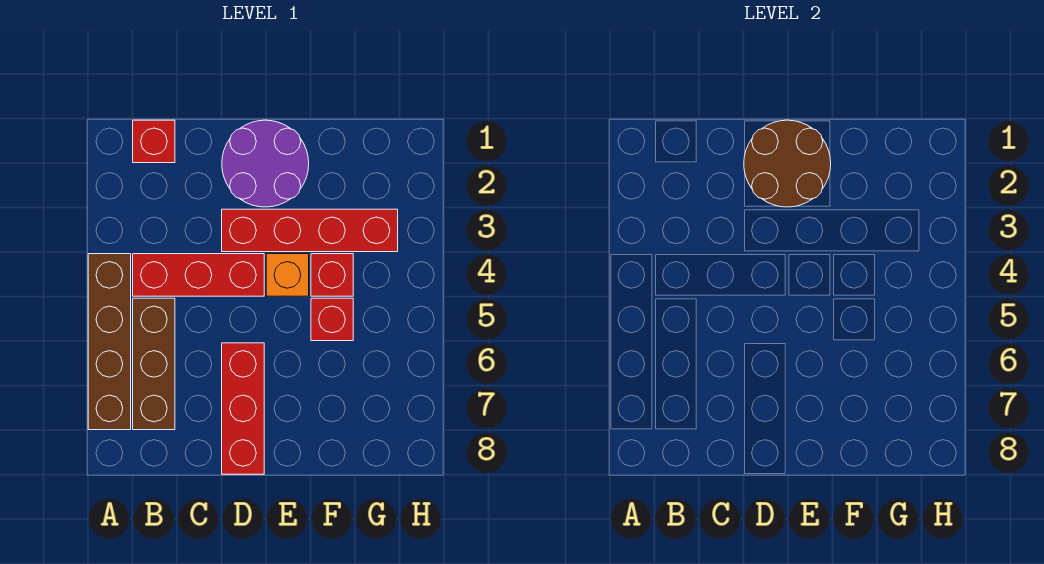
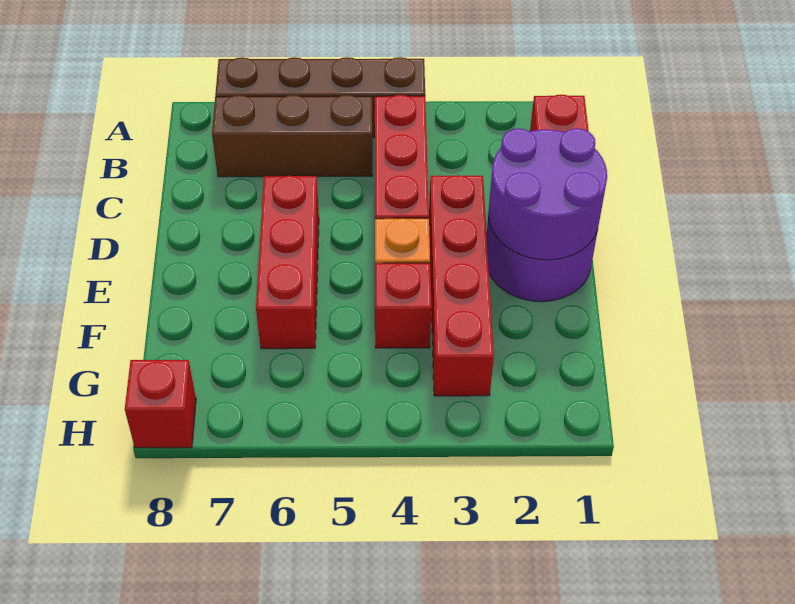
brown round brick D1:E2 level 2 -> purple round brick D1:E2 level 2
red brick D6:D8 level 1 -> red brick D6:F6 level 1
red brick F5 level 1 -> red brick H8 level 1

